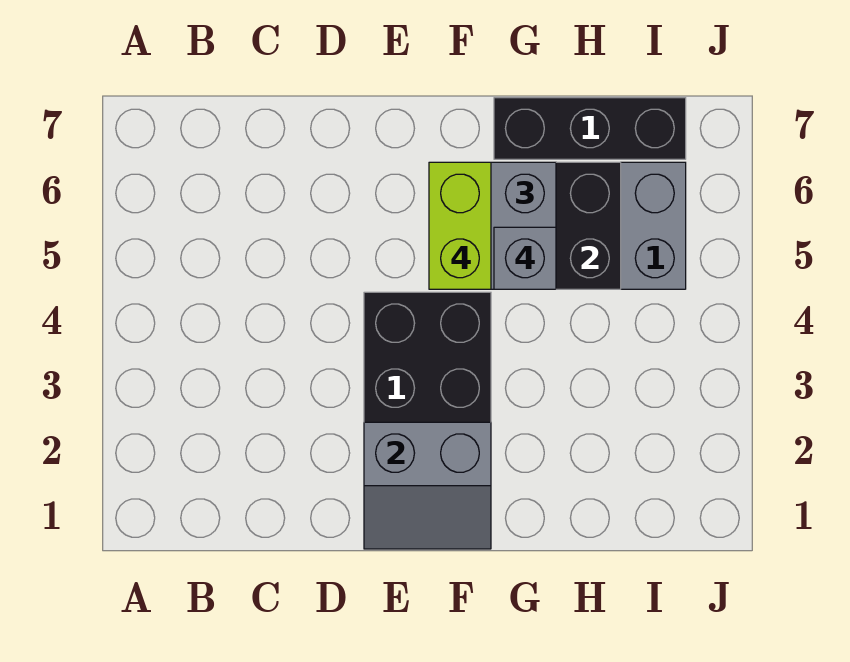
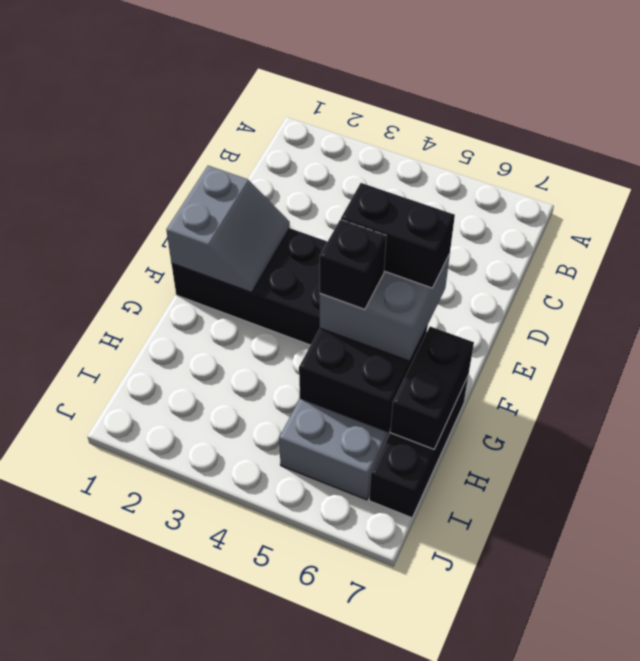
grey slope E1:F2 level 2 top 2 -> grey slope E1:F2 level 2 top 1
lime brick F5:F6 level 4 -> black brick F5:F6 level 4
grey brick G5 level 4 -> black brick G5 level 4
none -> black brick G7:H7 level 2

